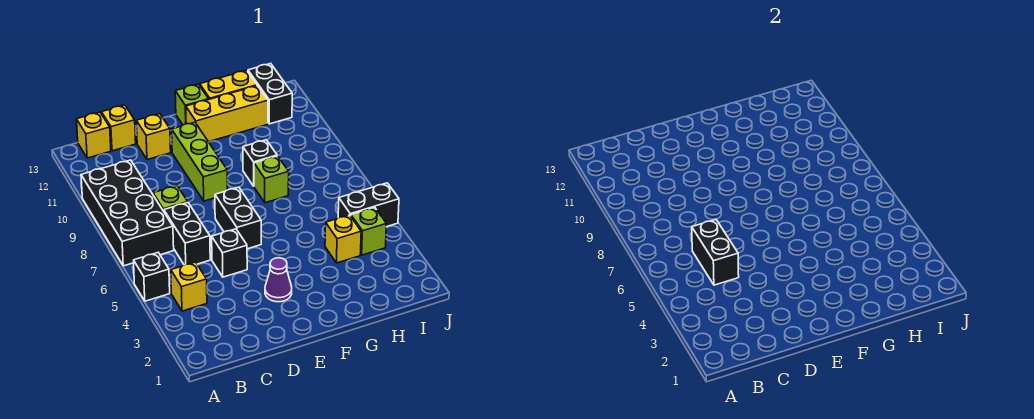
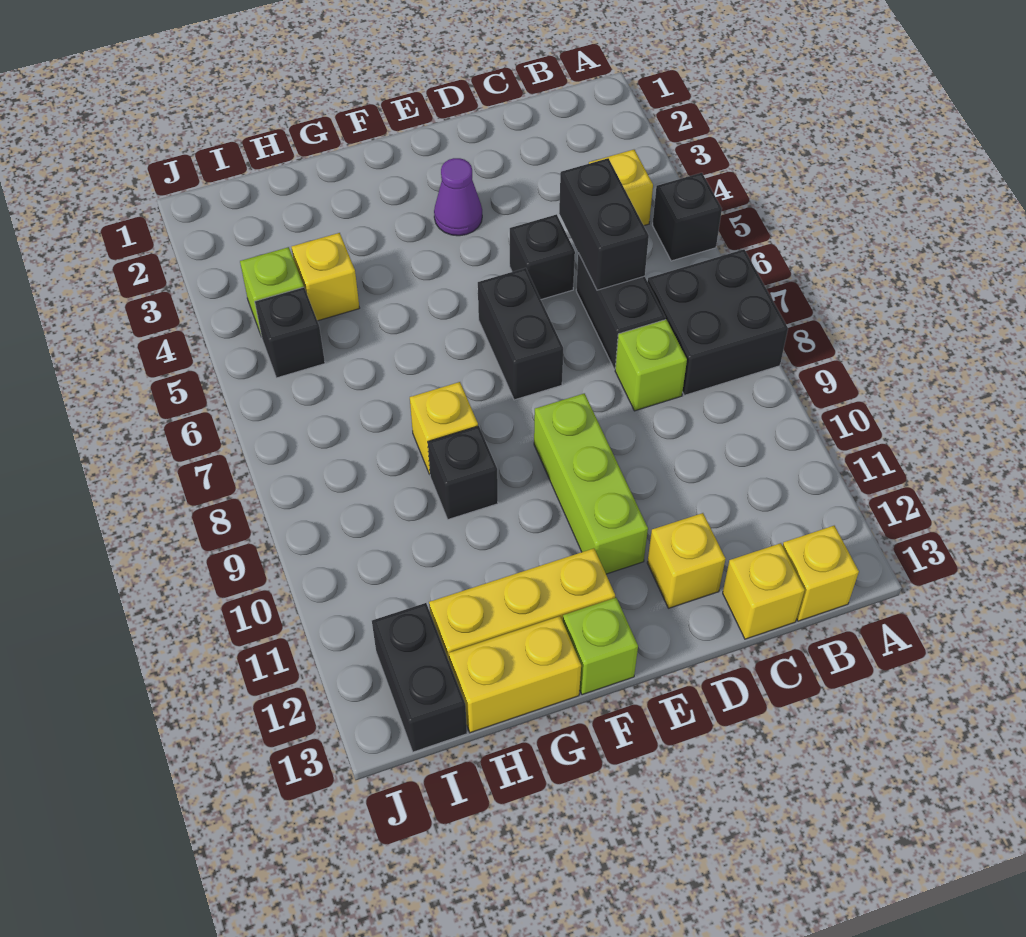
black brick A7:B10 level 1 -> black brick A7:B8 level 1
lime brick G8 level 1 -> yellow brick G8 level 1
black brick I5:J5 level 1 -> black brick I5 level 1

